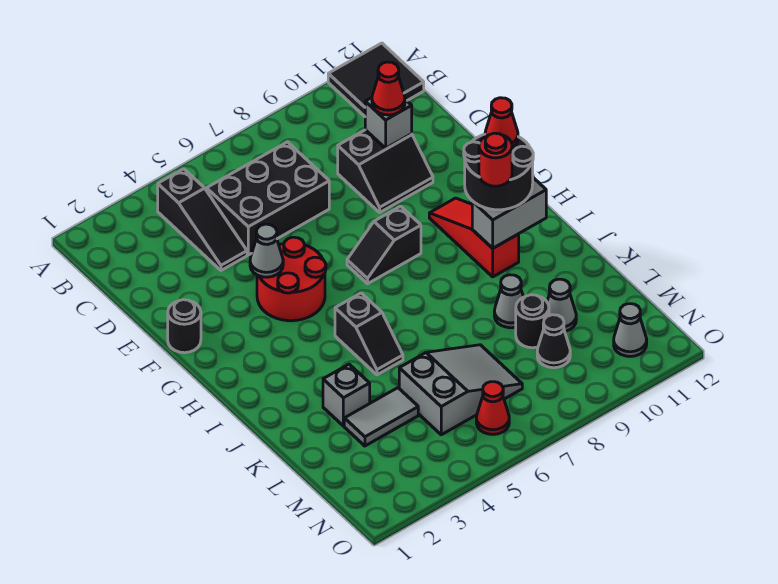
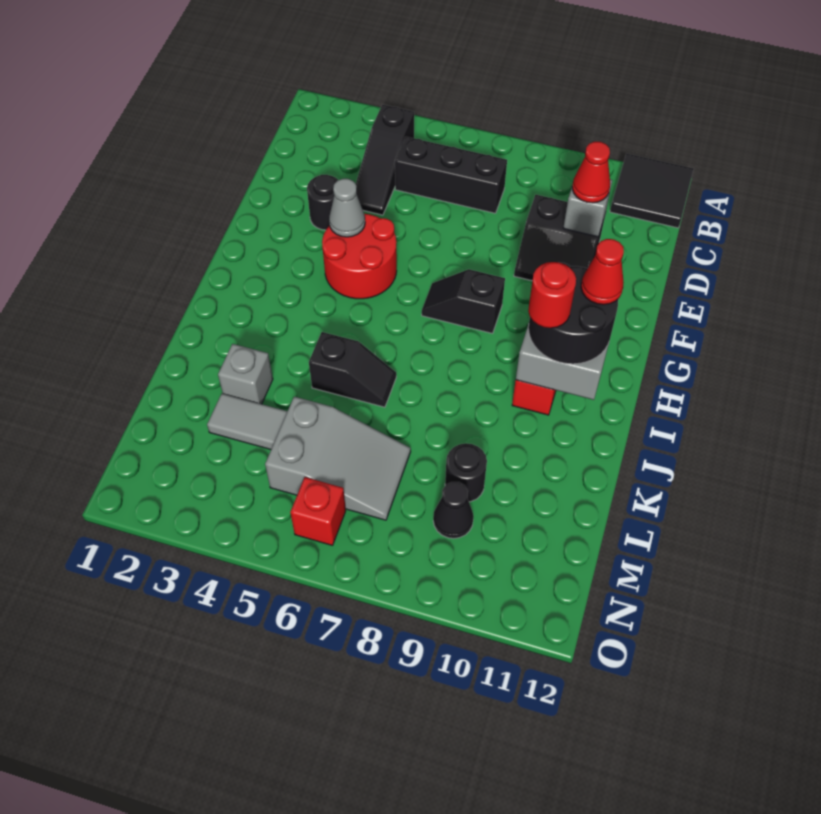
black brick C5:D7 level 1 -> black brick C5:C7 level 1
black round brick F1 level 1 -> black round brick E3 level 1
black slope I5:J5 level 1 top I -> black slope J5:J6 level 1 top 5
grey cone K9 level 1 -> none
grey cone L10 level 1 -> none
red cone N6 level 1 -> red brick N6 level 1
grey cone N11 level 1 -> none

